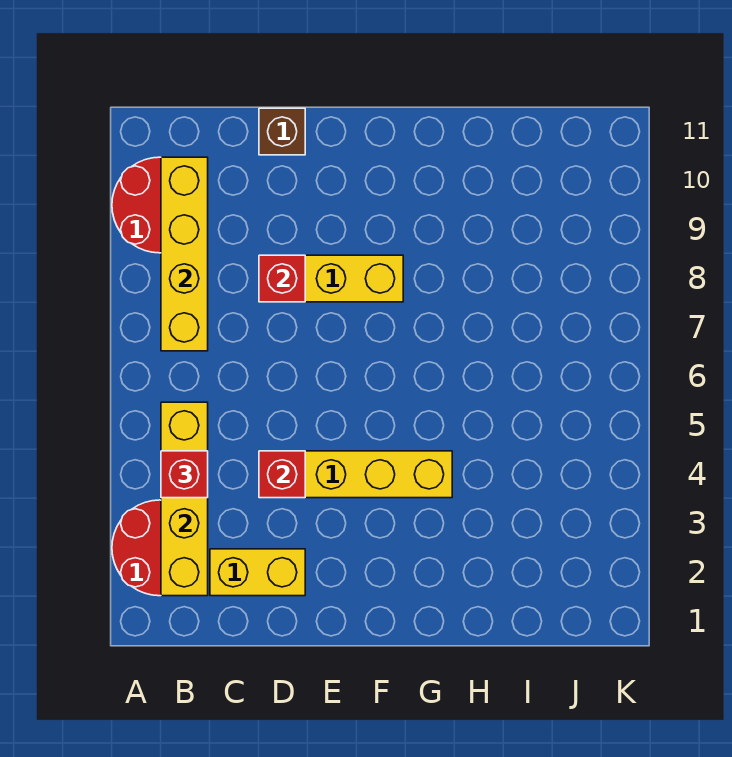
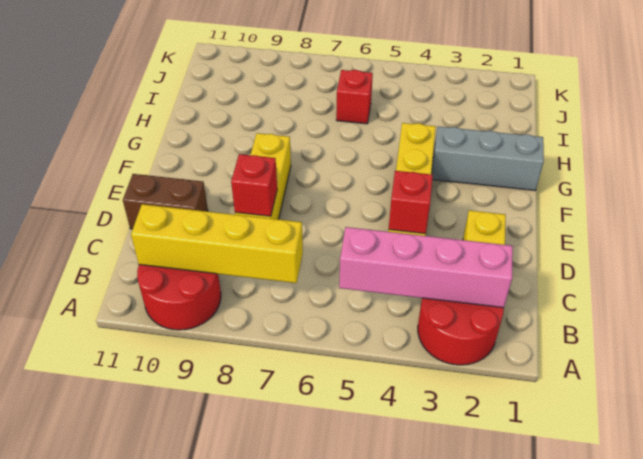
yellow brick B2:B5 level 2 -> pink brick B2:B5 level 2
red brick B4 level 3 -> red brick I6 level 1
brown brick D11 level 1 -> brown brick D10:D11 level 1
none -> grey brick G1:G3 level 1

